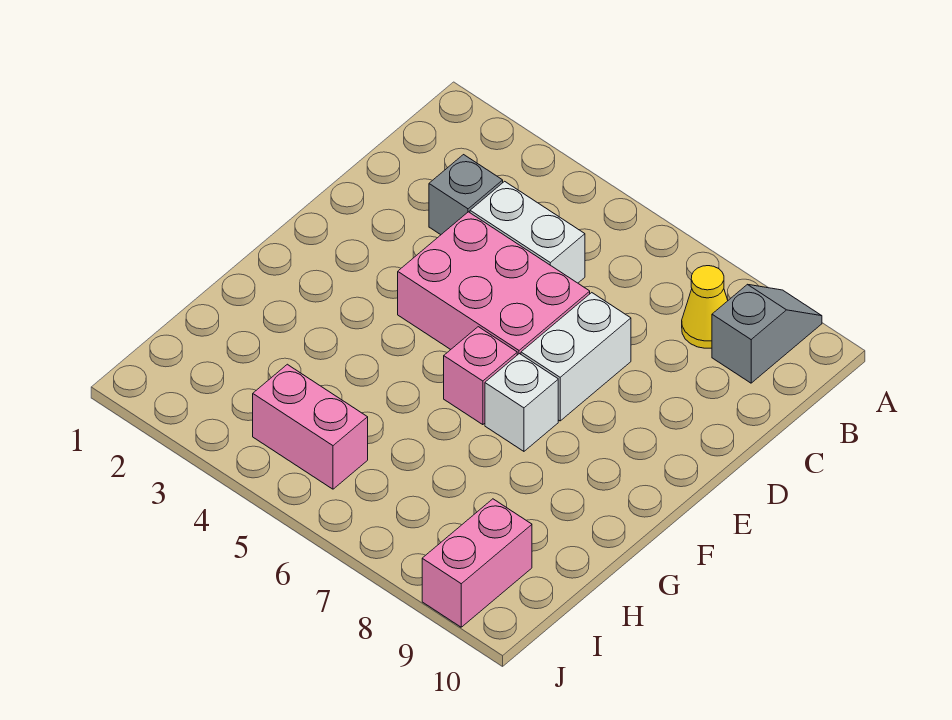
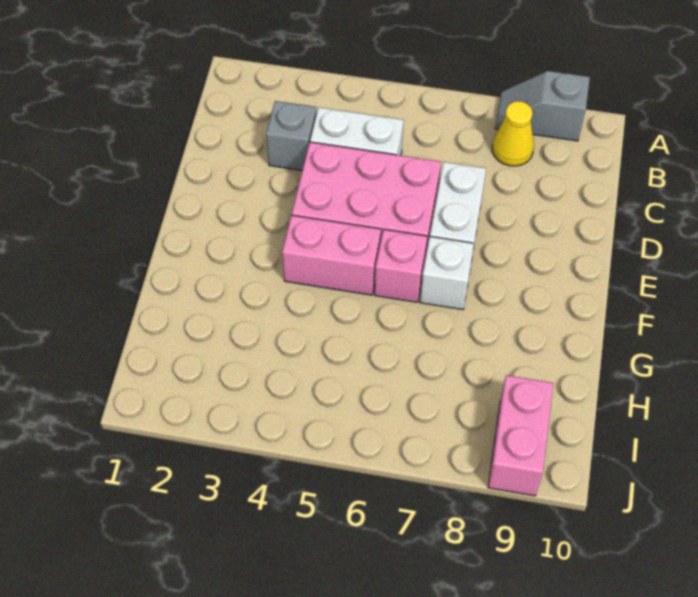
grey slope A9:B9 level 1 top B -> grey slope A8:A9 level 1 top 9
pink brick I4:I5 level 1 -> pink brick F4:F5 level 1

